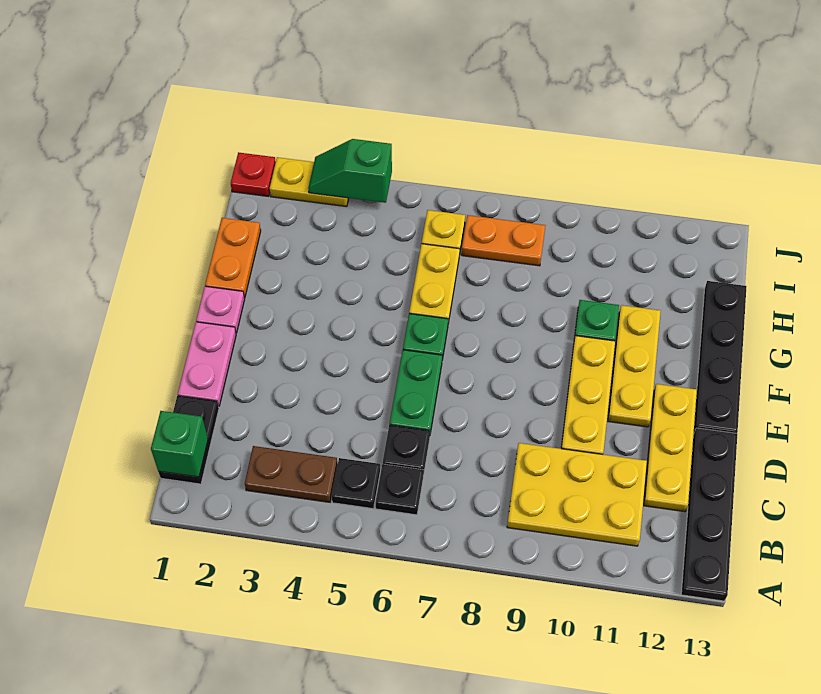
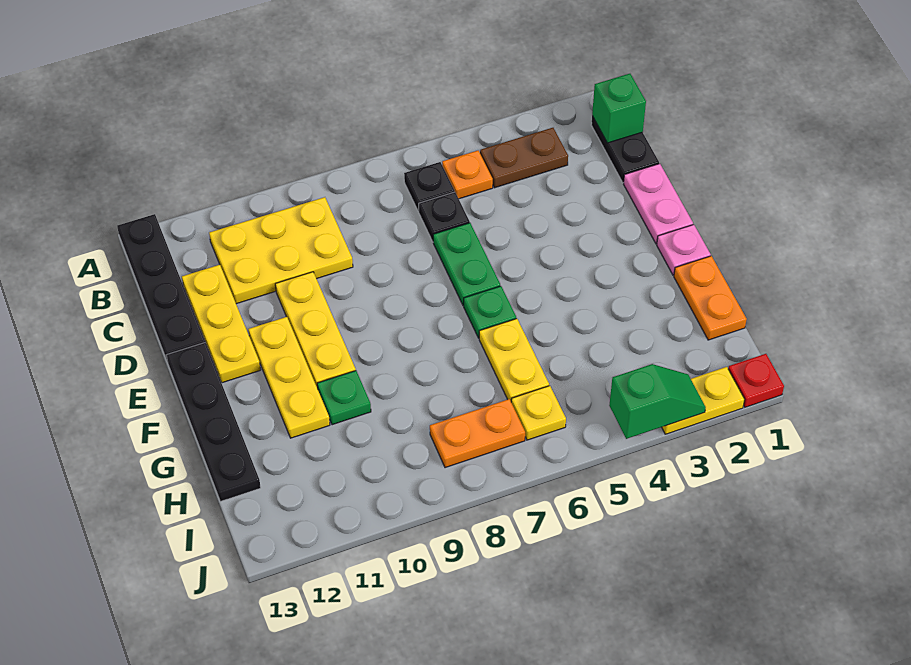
black plate B5 level 1 -> orange plate B5 level 1

